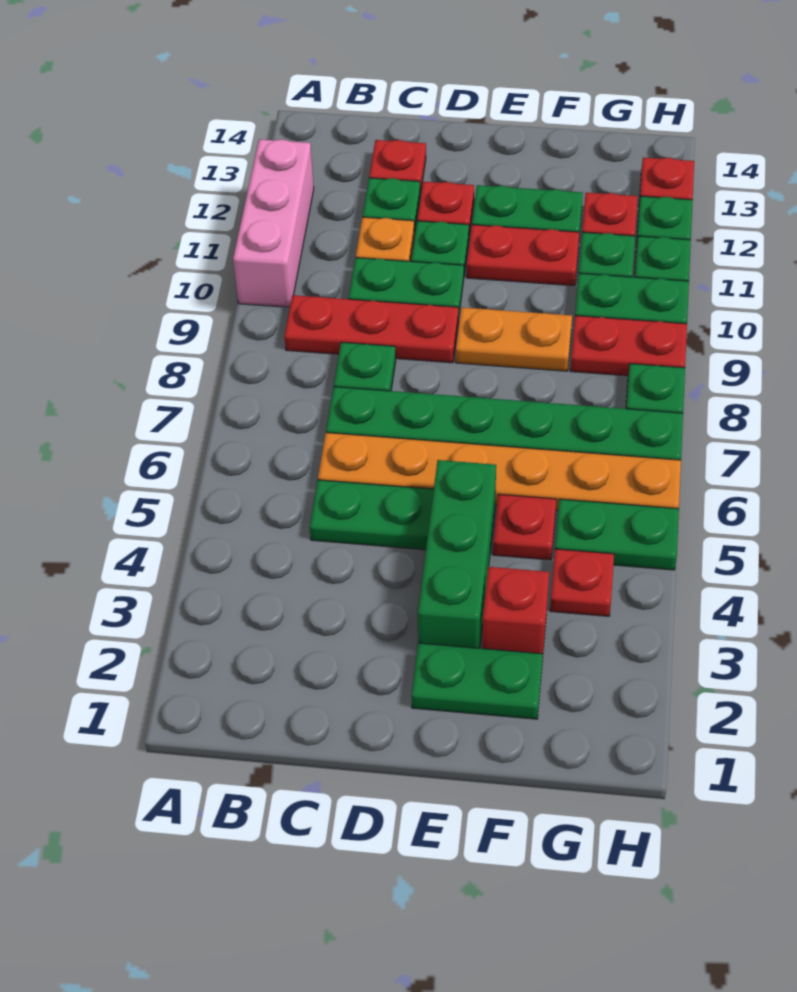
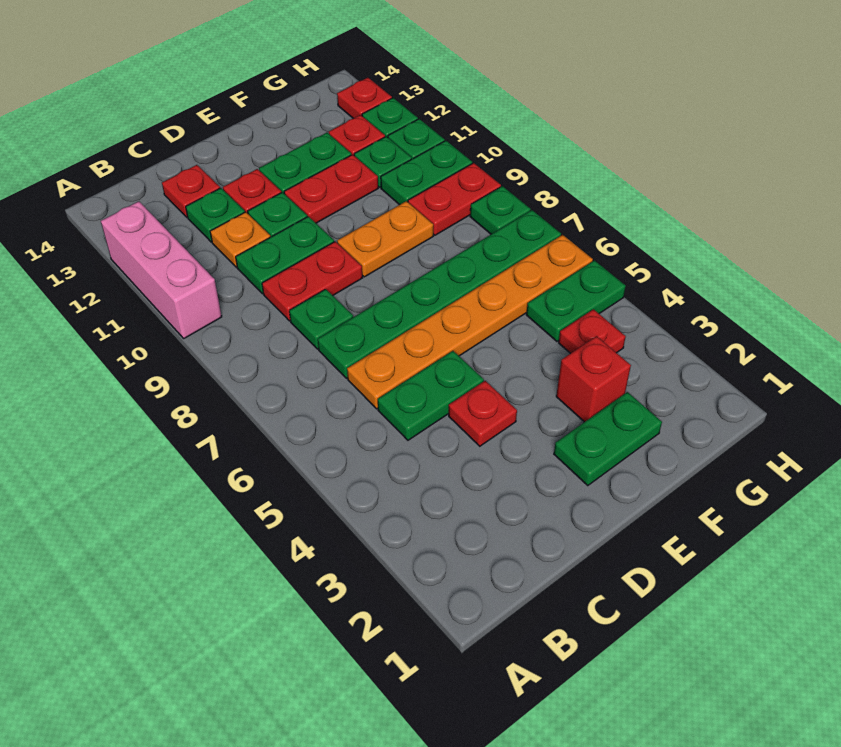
red plate B9:D9 level 1 -> red plate C9:D9 level 1
green brick E3:E5 level 1 -> none
red plate F5 level 1 -> red plate D4 level 1

